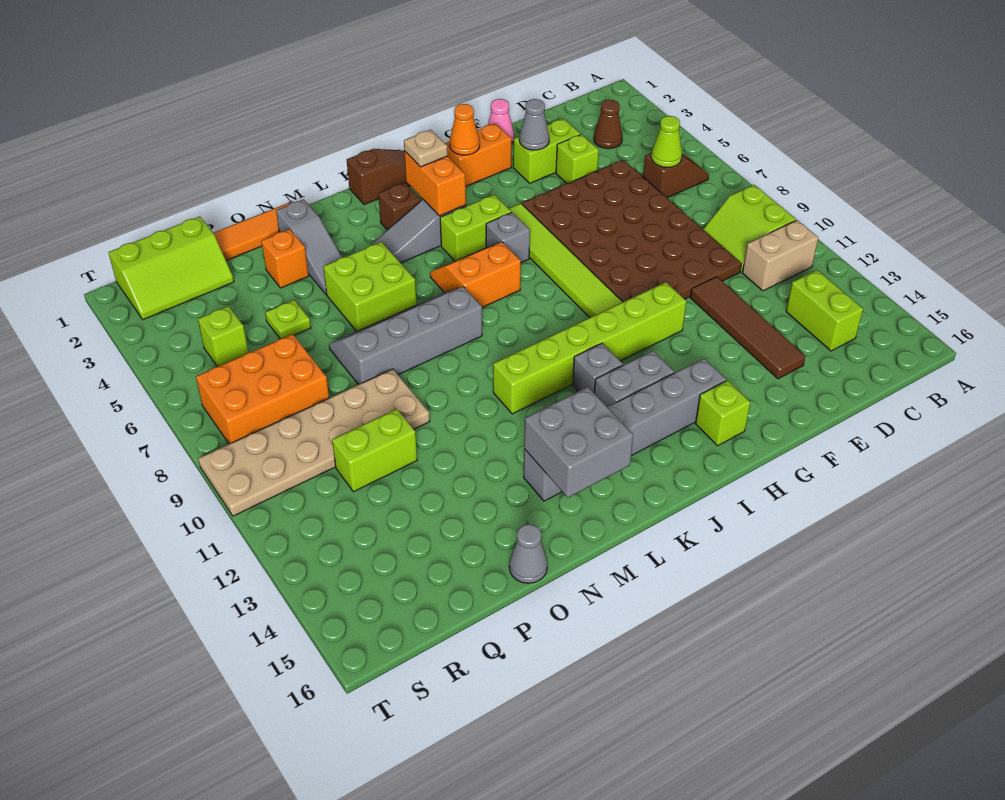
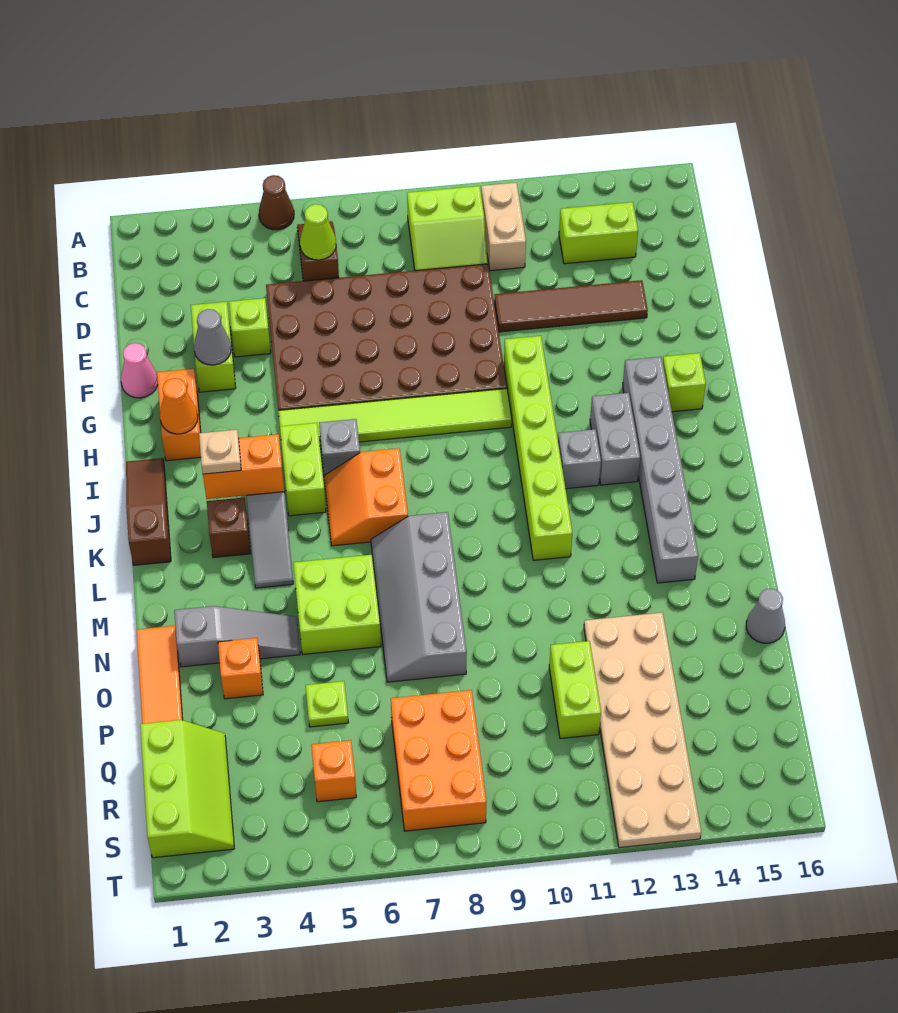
brown cone C3 level 1 -> brown cone A5 level 1
grey brick L14:M15 level 2 -> none
tan plate O9:T10 level 1 -> tan plate O12:T13 level 1
lime brick R5 level 1 -> orange brick R5 level 1

